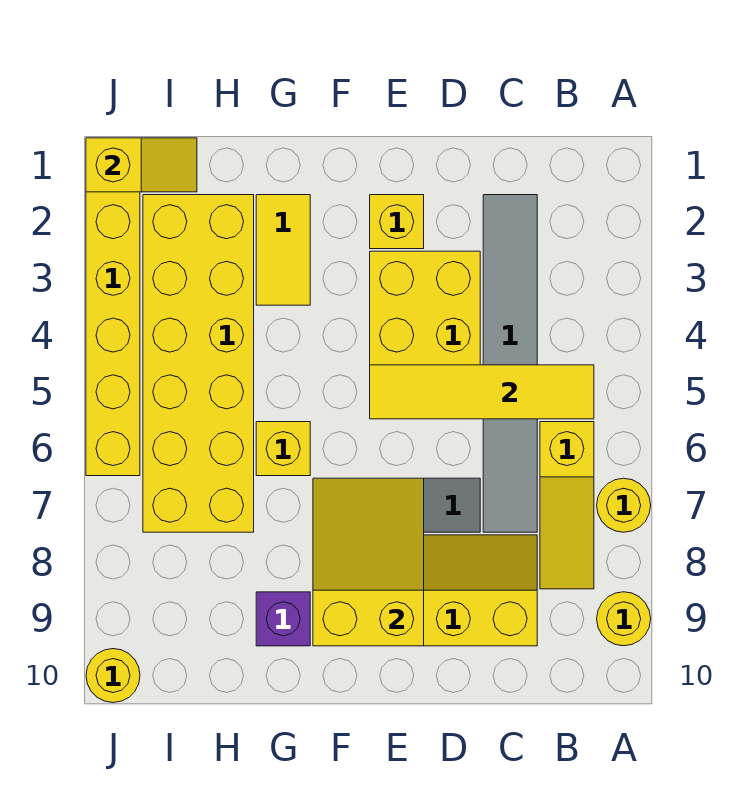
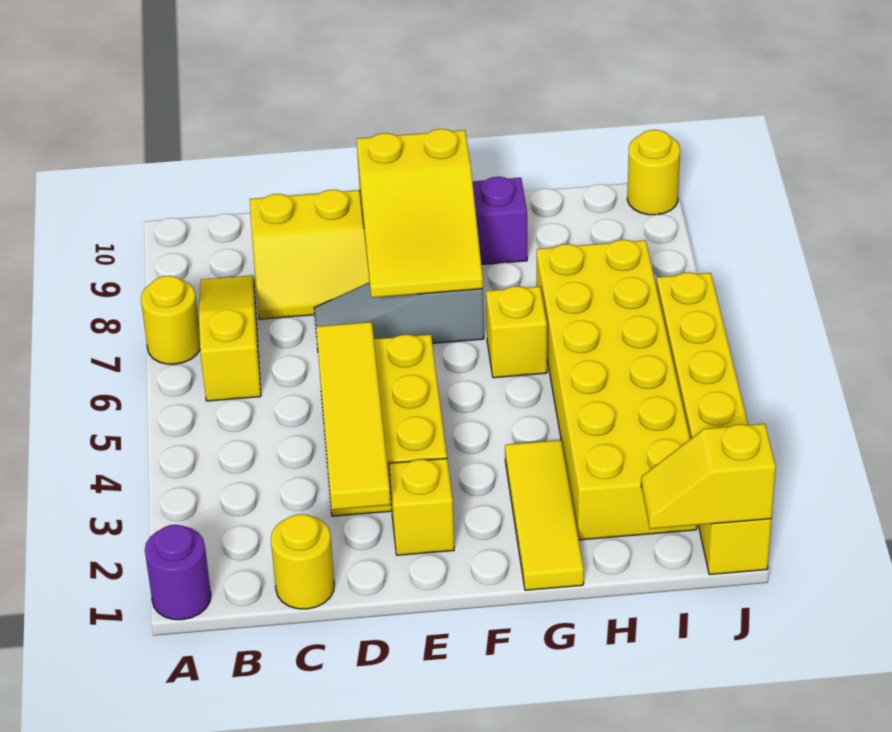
none -> purple round brick A1 level 1
yellow round brick A9 level 1 -> yellow round brick C1 level 1
yellow tile B5:E5 level 2 -> yellow tile D2:D5 level 2
grey tile C2:C7 level 1 -> none
yellow tile G2:G3 level 1 -> yellow tile G1:G3 level 1

